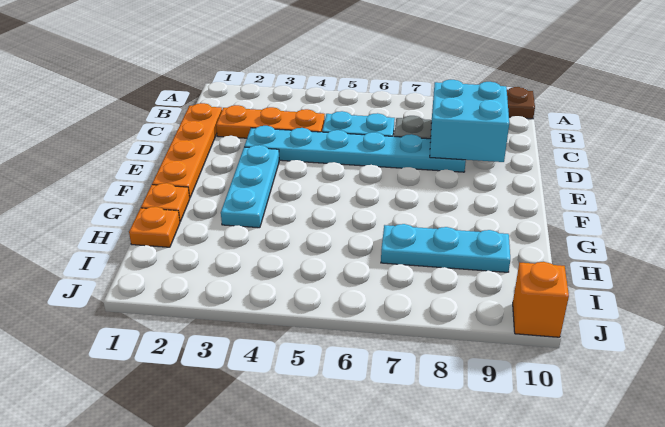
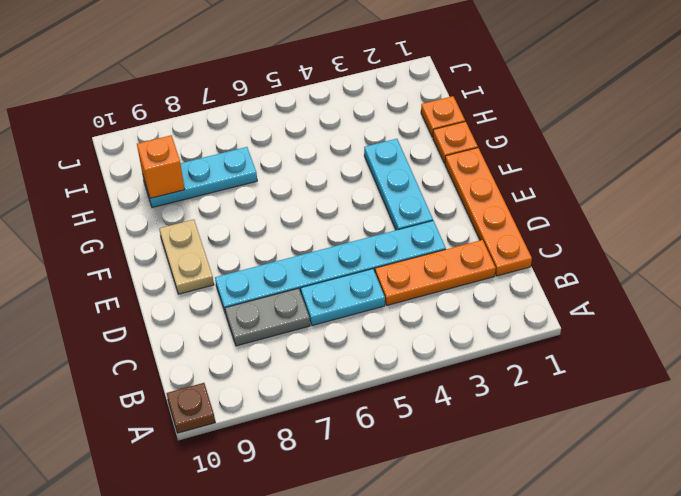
cyan brick C8:D9 level 2 -> none
none -> tan plate E9:F9 level 1
orange brick J10 level 1 -> orange brick H9 level 2

